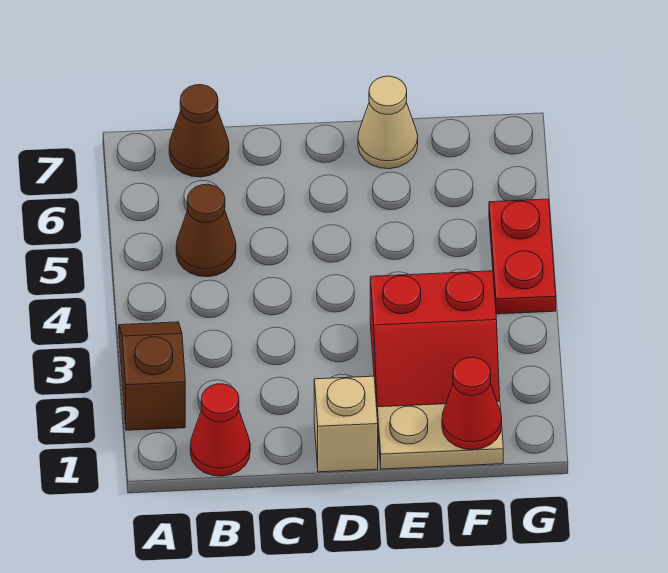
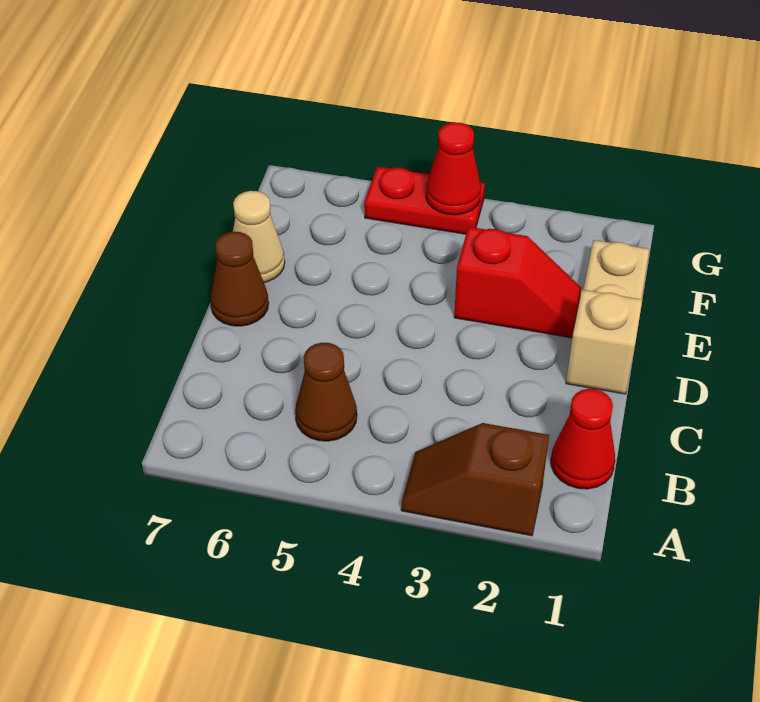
brown cone B7 level 1 -> brown cone D7 level 1
red slope E2:F3 level 1 top 3 -> red slope E2:E3 level 1 top 3
red cone F1 level 2 -> red cone G4 level 2

